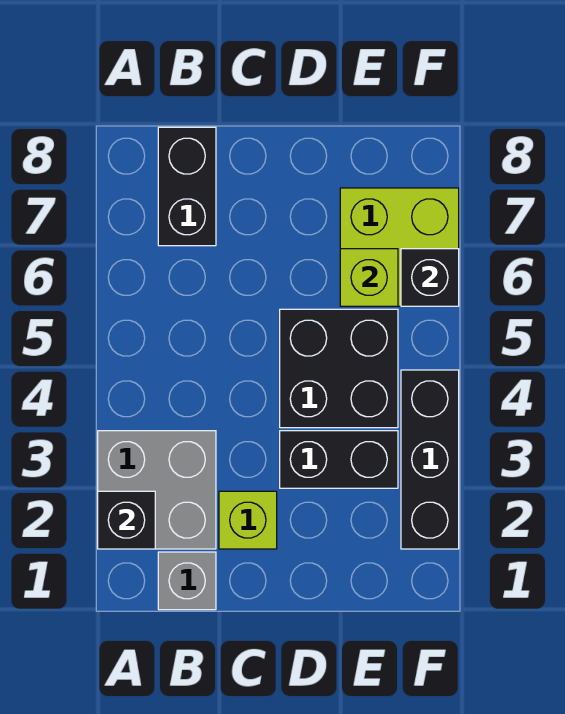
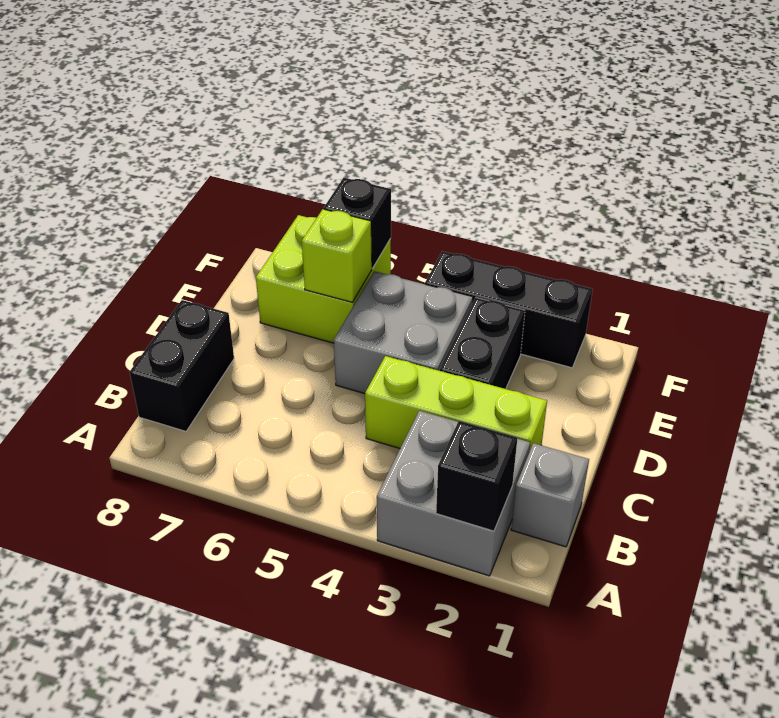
black brick B7:B8 level 1 -> black brick B8:C8 level 1
lime brick C2 level 1 -> lime brick C2:C4 level 1
black brick D4:E5 level 1 -> grey brick D4:E5 level 1

